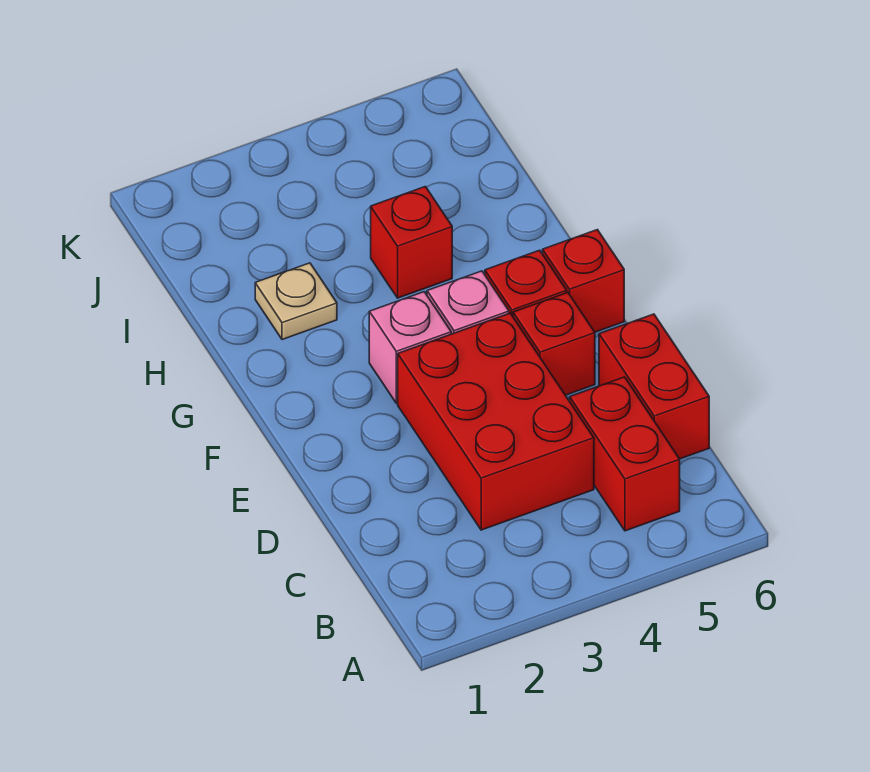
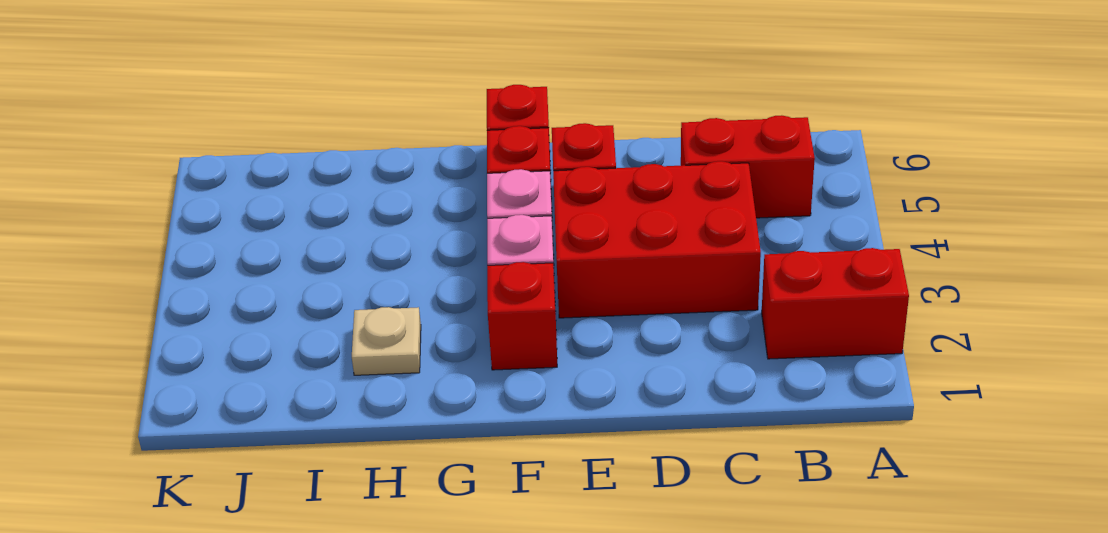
red brick C6:D6 level 1 -> red brick A2:B2 level 1
red brick H4 level 1 -> red brick F2 level 1

